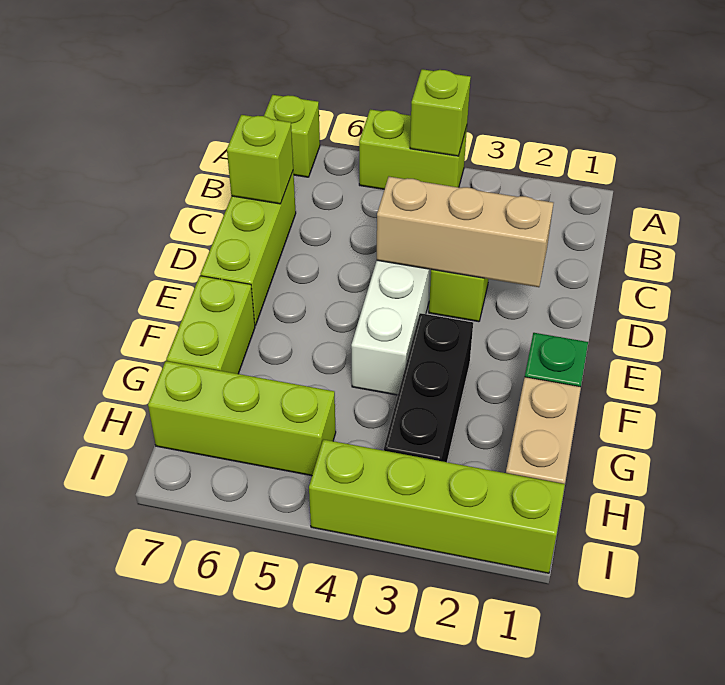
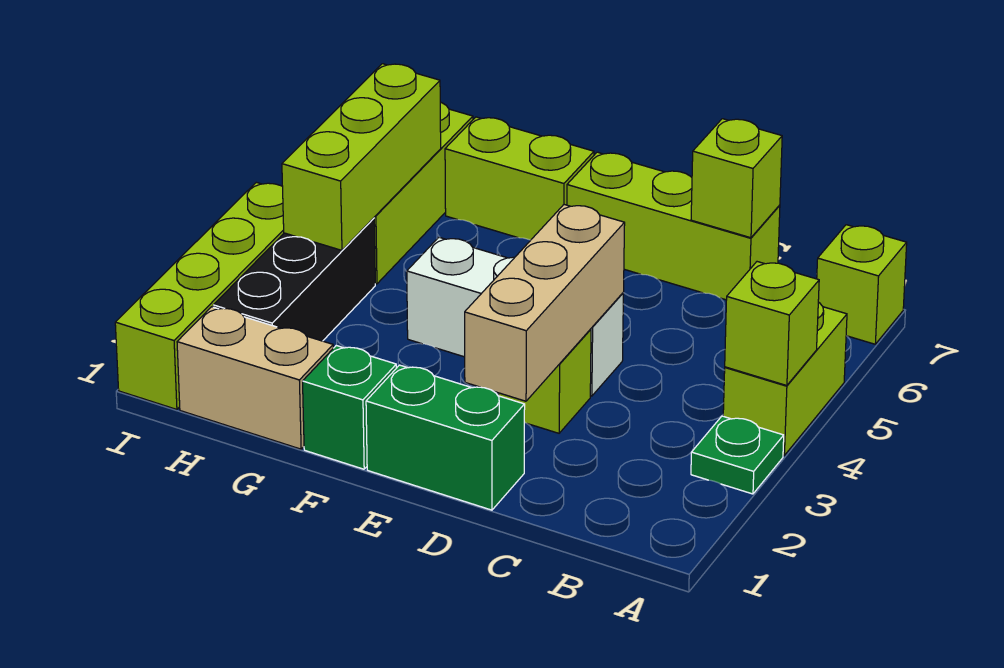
none -> green plate A3 level 1
none -> green brick D1:E1 level 1
black brick F3:H3 level 1 -> black brick H2:H4 level 1
none -> lime brick H4:H6 level 2

